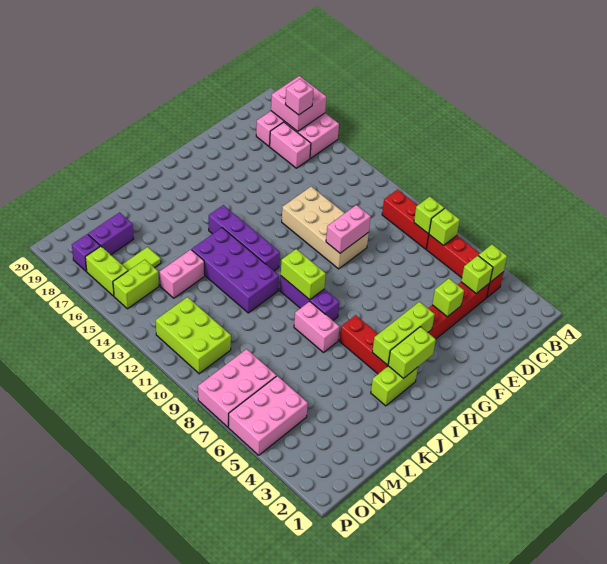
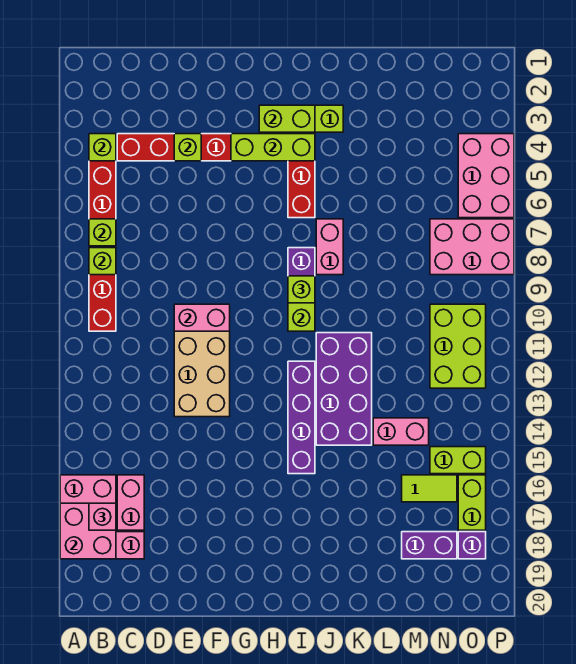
lime brick C4 level 2 -> lime brick I9 level 3
pink brick N5:P6 level 1 -> pink brick O4:P6 level 1

